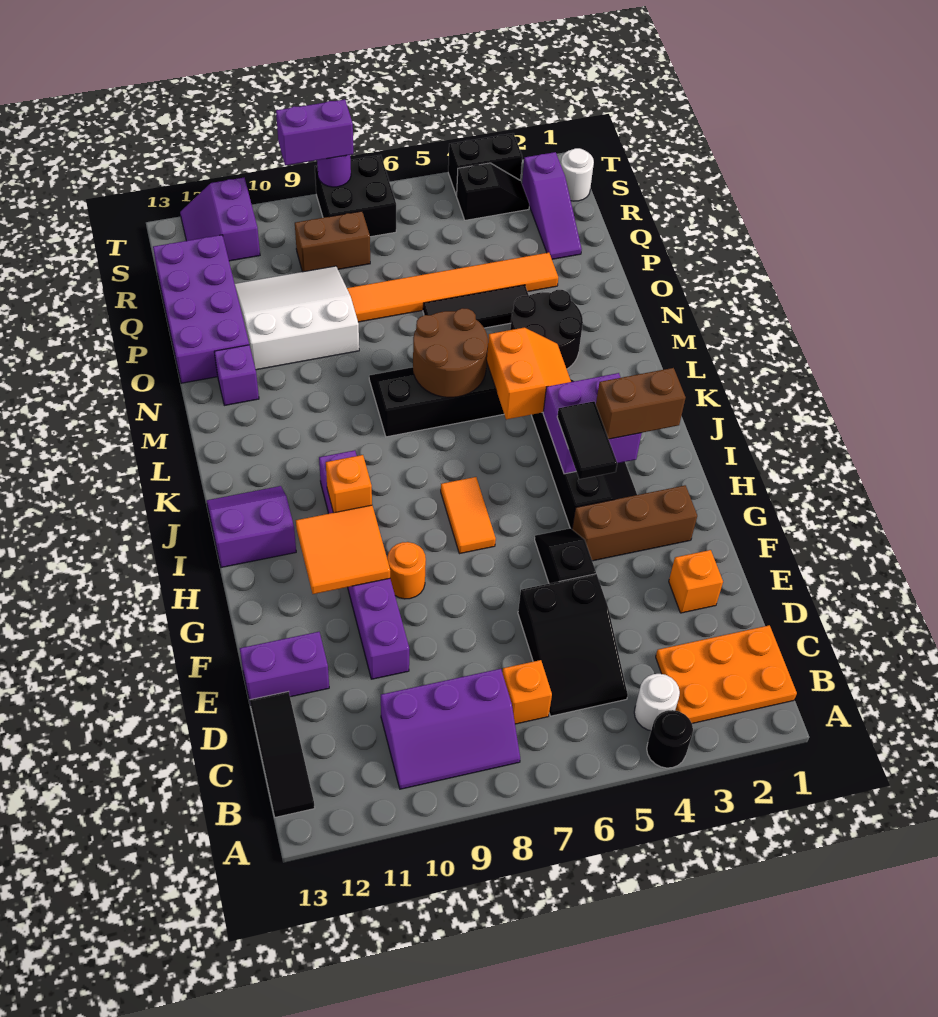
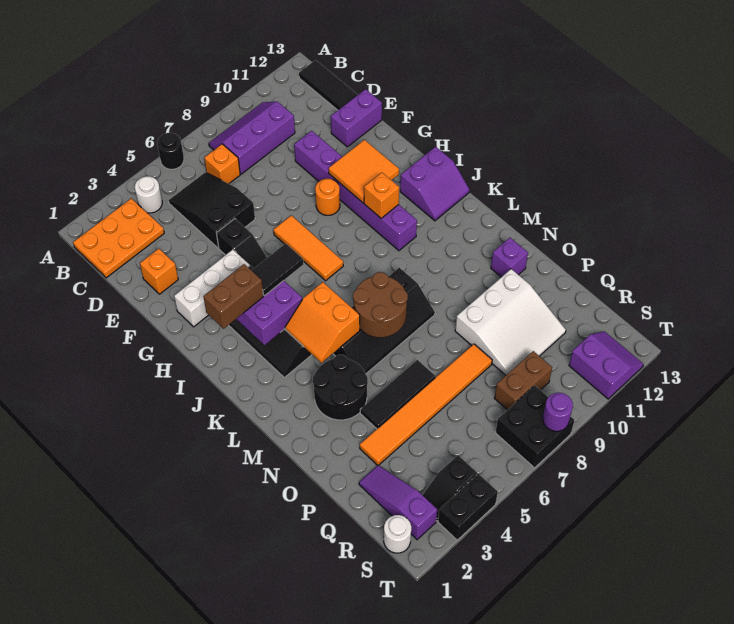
black round brick A4 level 1 -> black round brick A6 level 1
brown brick G2:G4 level 1 -> white brick G2:G4 level 1
black tile H4:I4 level 3 -> black tile I4:I5 level 3
orange tile H7:I7 level 1 -> orange tile G7:I7 level 1
purple brick O12:R13 level 1 -> none
purple brick T8:T9 level 3 -> none

